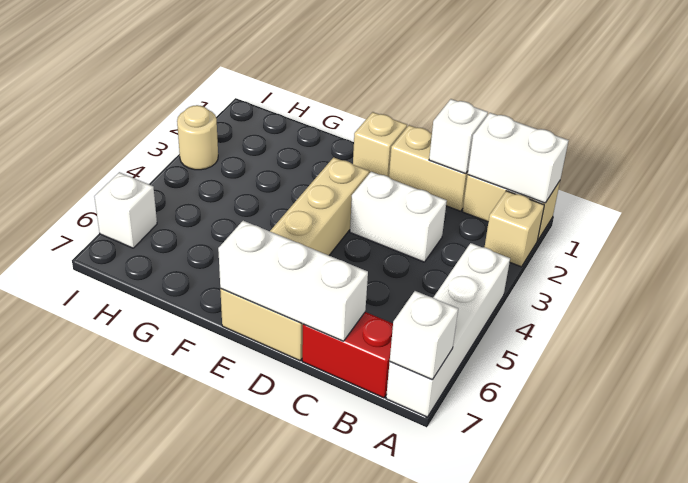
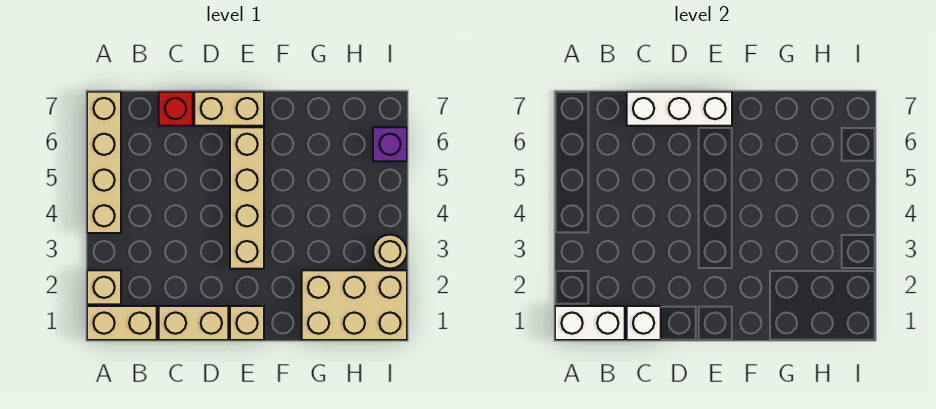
white brick A4:A7 level 1 -> tan brick A4:A7 level 1
white brick A7 level 2 -> none
red brick B7:C7 level 1 -> red brick C7 level 1
white brick C3:D3 level 1 -> none
none -> tan brick G1:I2 level 1
white brick I6 level 1 -> purple brick I6 level 1

